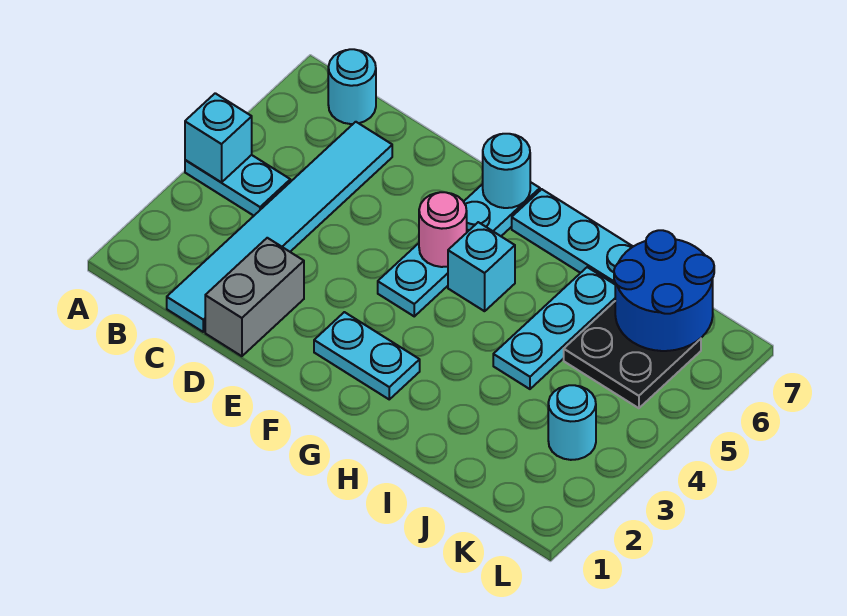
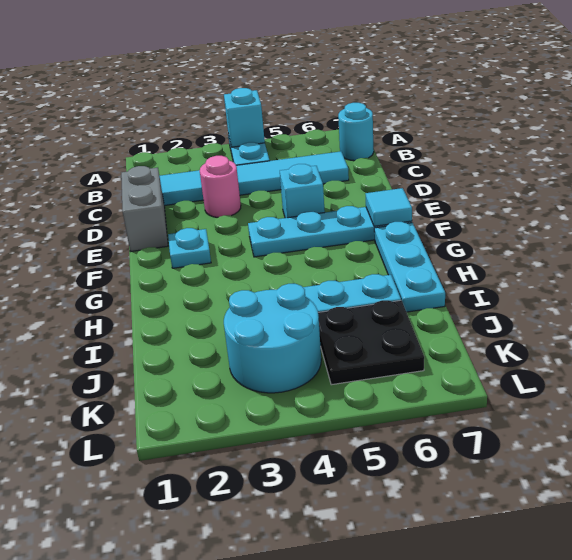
grey brick D1:D2 level 1 -> grey brick D1:E1 level 1
cyan plate F2:G2 level 1 -> cyan plate F2 level 1
pink round brick F5 level 2 -> pink round brick D3 level 1
cyan round brick F7 level 2 -> cyan tile F7 level 2
cyan brick G5 level 1 -> cyan brick E5 level 1
blue round brick J6:K7 level 2 -> none
cyan round brick K3 level 1 -> cyan round brick J3:K4 level 1

